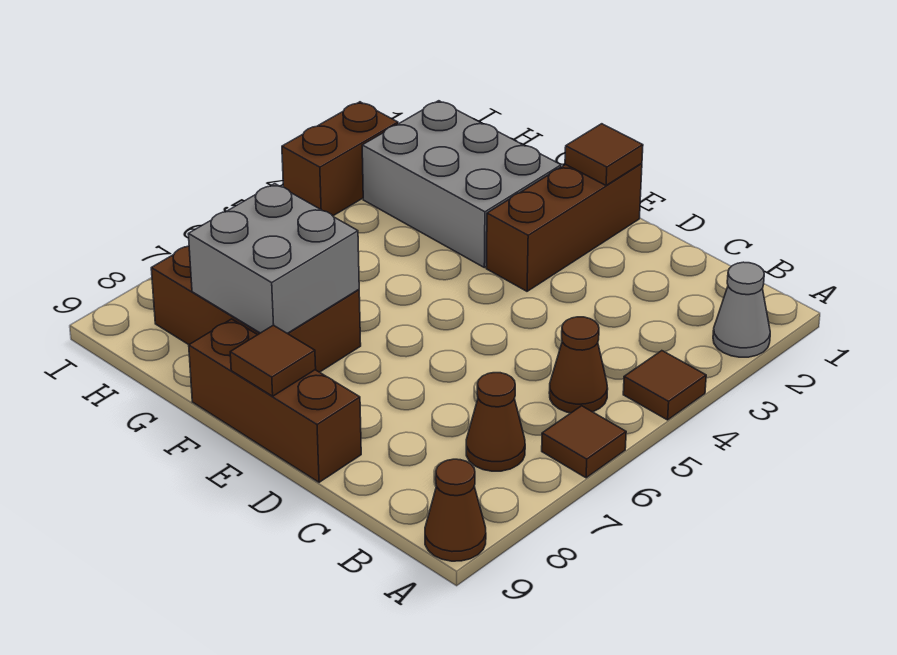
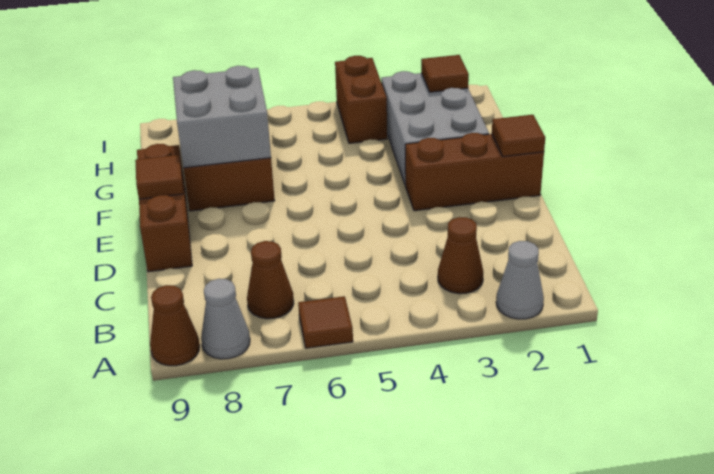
brown tile A4 level 1 -> brown tile H2 level 2
none -> grey cone A8 level 1
brown cone B5 level 1 -> brown cone B3 level 1
brown brick I3:I4 level 1 -> brown brick H4:I4 level 1

